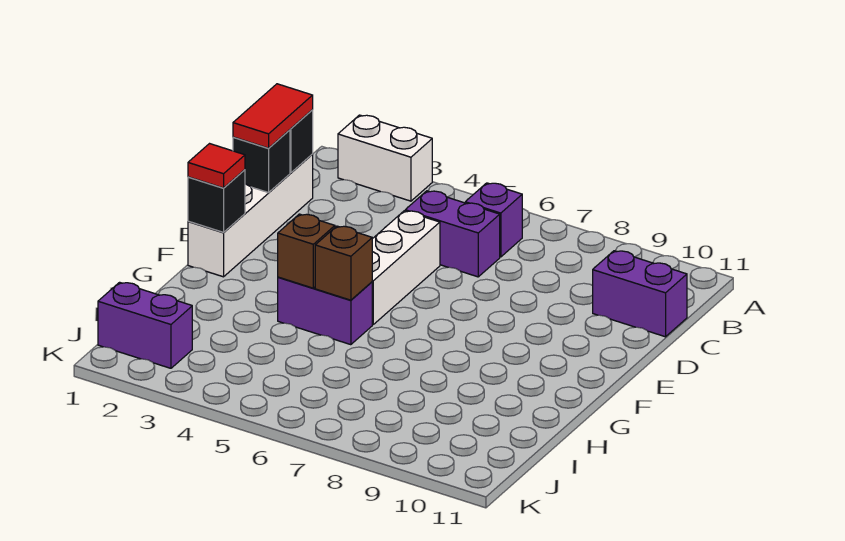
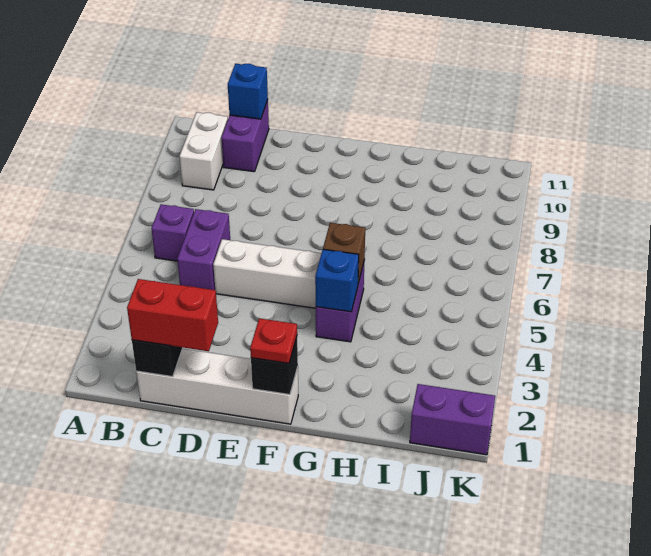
white brick A2:A3 level 1 -> white brick B9:B10 level 1
red tile C1:D1 level 3 -> red brick C1:D1 level 3
none -> blue brick C11 level 2
black brick D1 level 2 -> none
red tile F1 level 3 -> red plate F1 level 3
brown brick G4 level 2 -> blue brick G4 level 2
purple brick J1:J2 level 1 -> purple brick J1:K1 level 1

